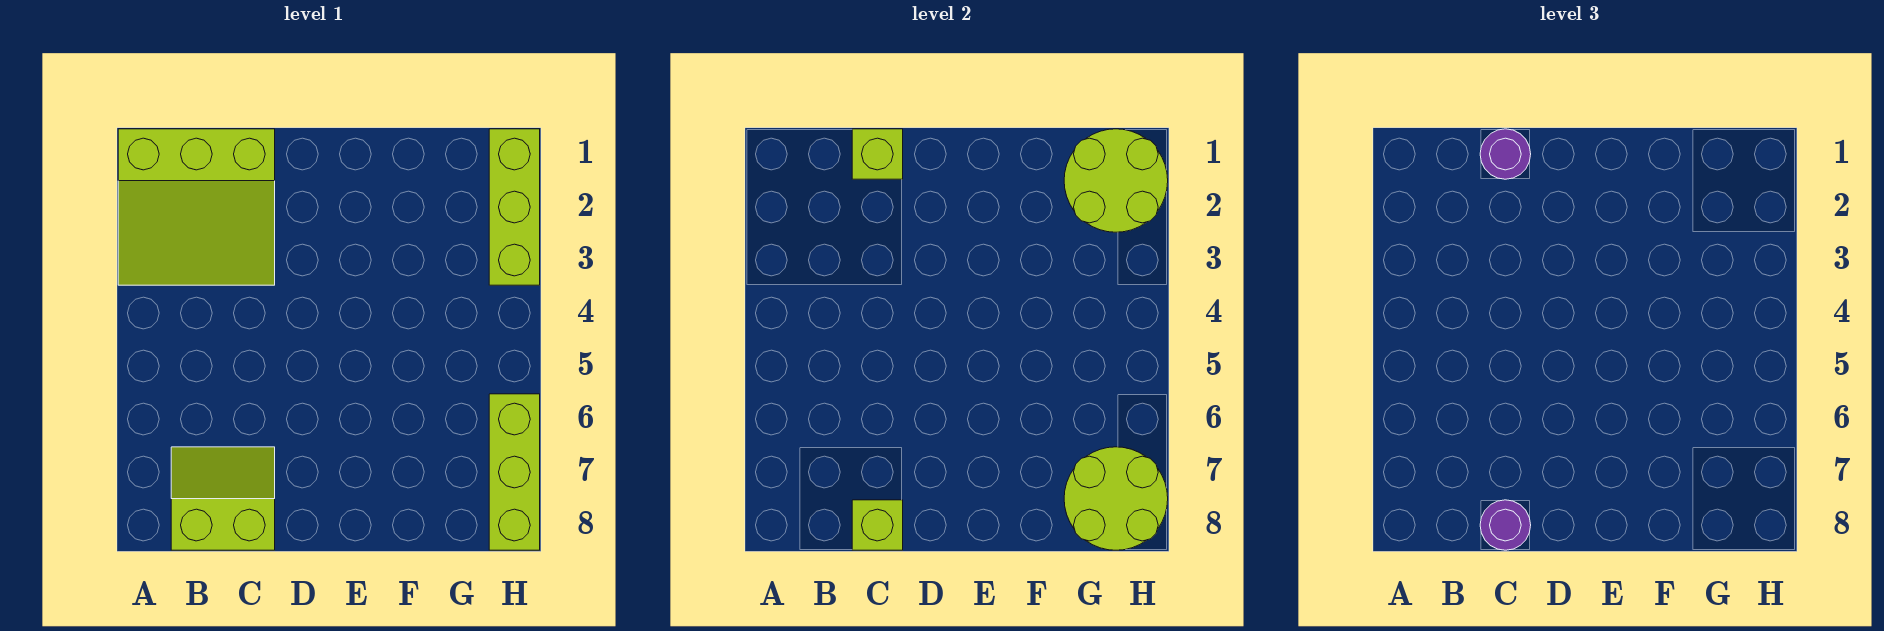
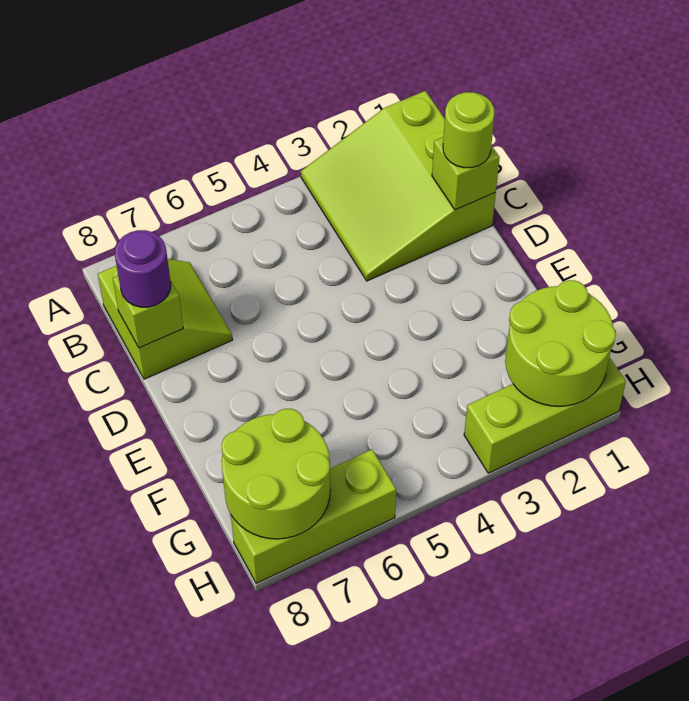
purple round brick C1 level 3 -> lime round brick C1 level 3

